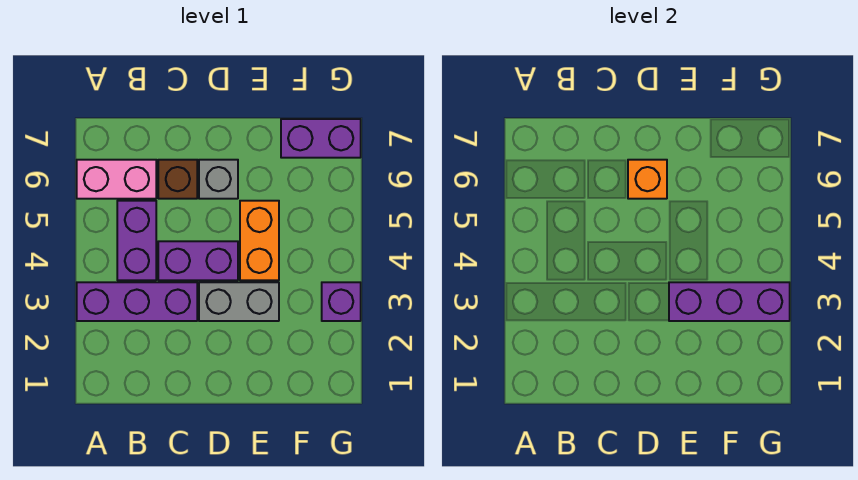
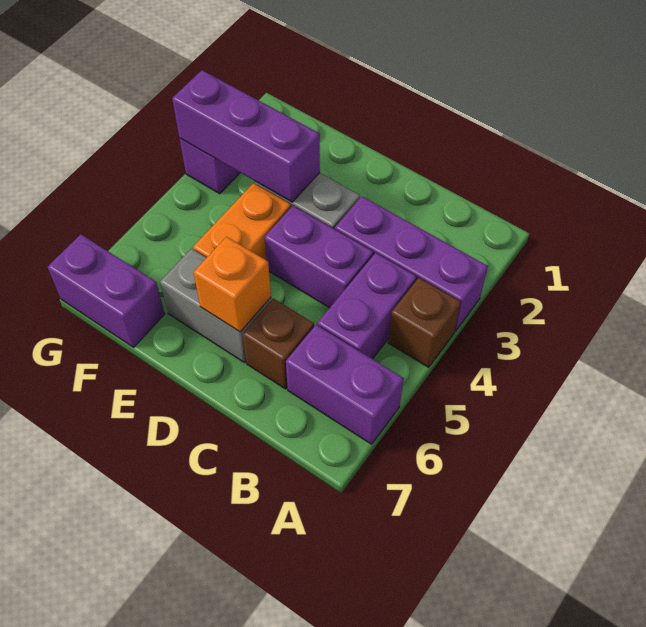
none -> brown brick A4 level 1
pink brick A6:B6 level 1 -> purple brick A6:B6 level 1
grey brick D6 level 1 -> grey brick D6:E6 level 1

